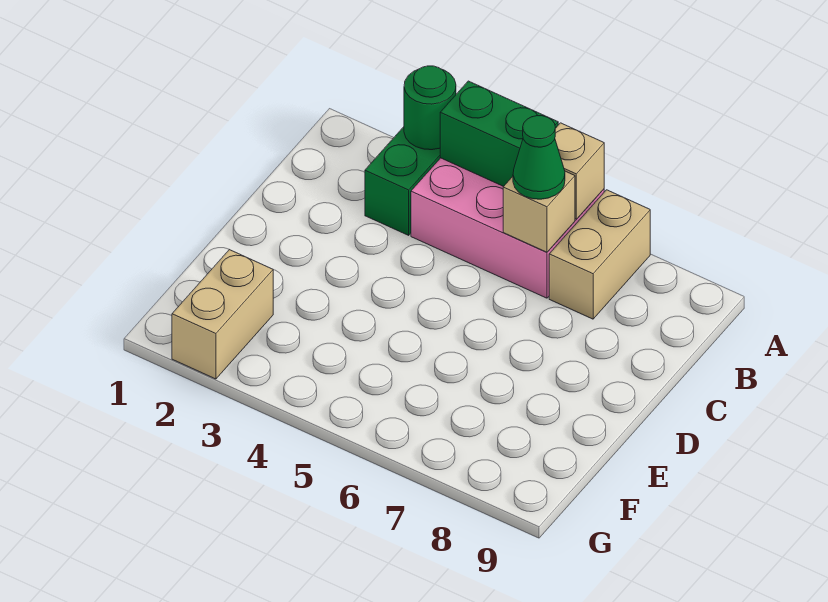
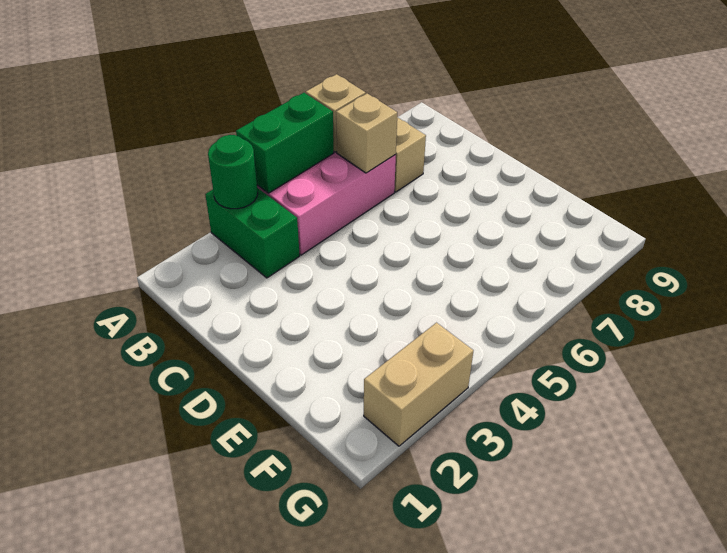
green cone B6 level 3 -> none
tan brick F2:G2 level 1 -> tan brick G2:G3 level 1

